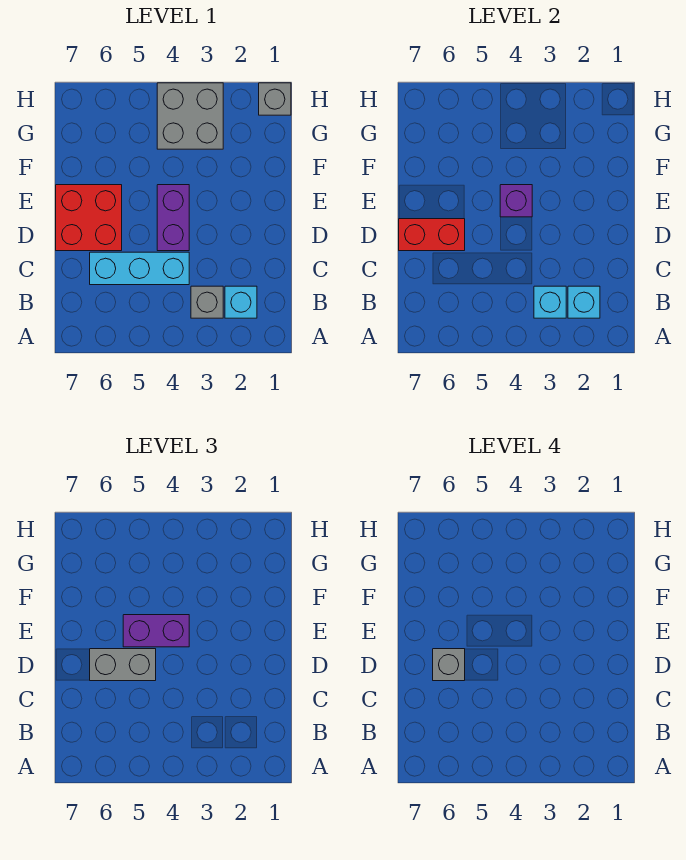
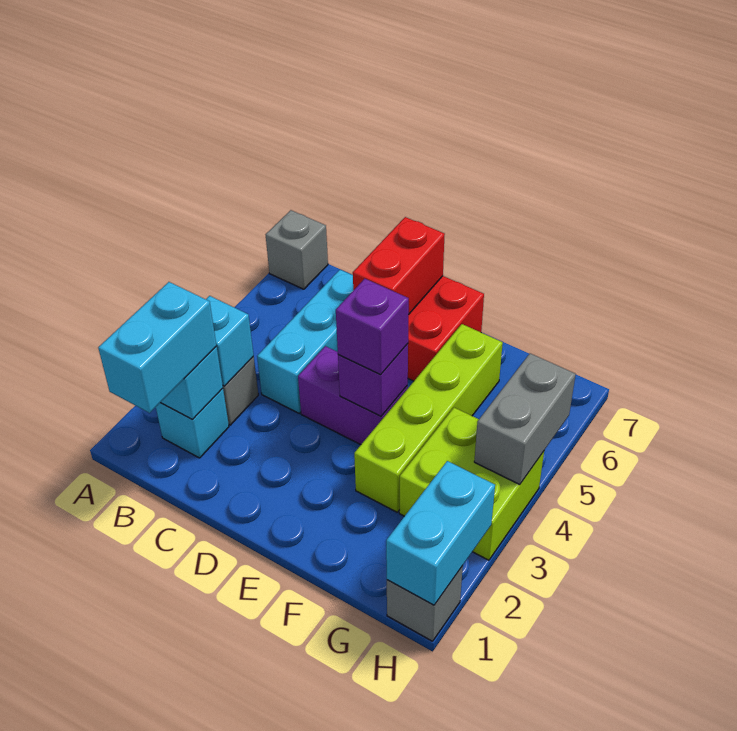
none -> cyan brick B1:B2 level 3
grey brick D5:D6 level 3 -> grey brick H4:H5 level 2
grey brick D6 level 4 -> grey brick A7 level 1
purple brick E4:E5 level 3 -> purple brick E4 level 3
none -> lime brick F3:F6 level 1
grey brick G3:H4 level 1 -> lime brick G3:H4 level 1
none -> cyan brick H1:H2 level 2

